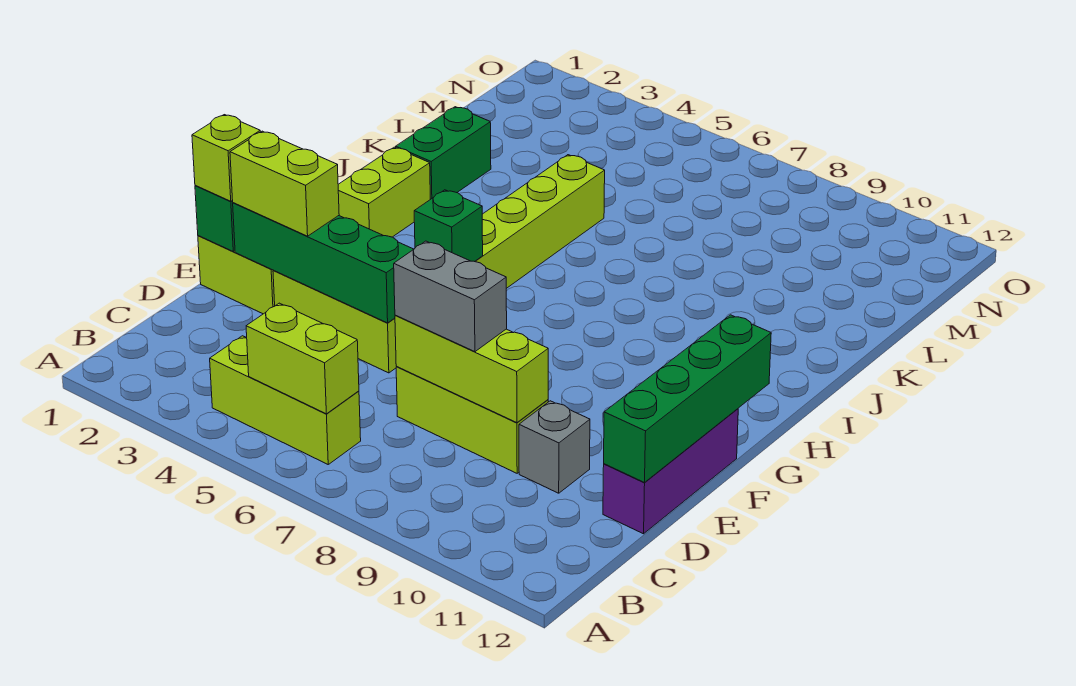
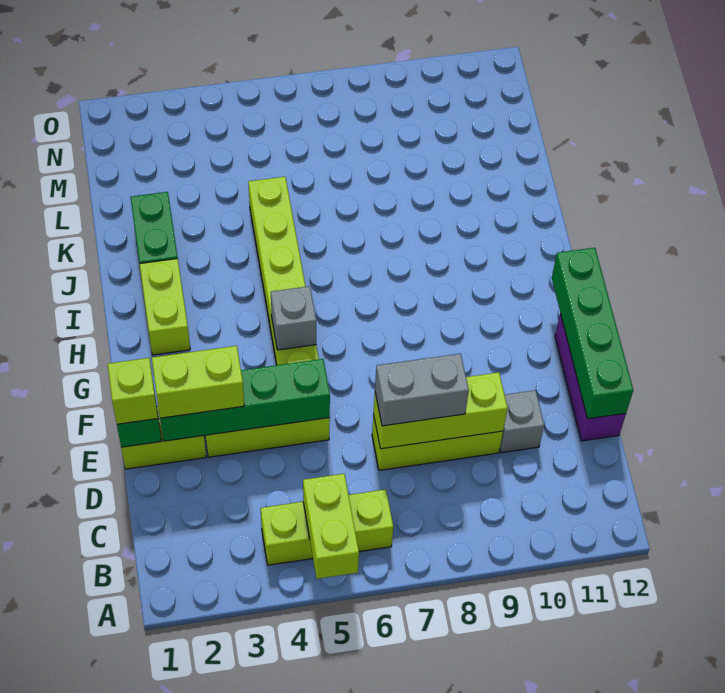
lime brick B5:B6 level 2 -> lime brick A5:B5 level 2
green brick G5 level 2 -> grey brick G5 level 2

